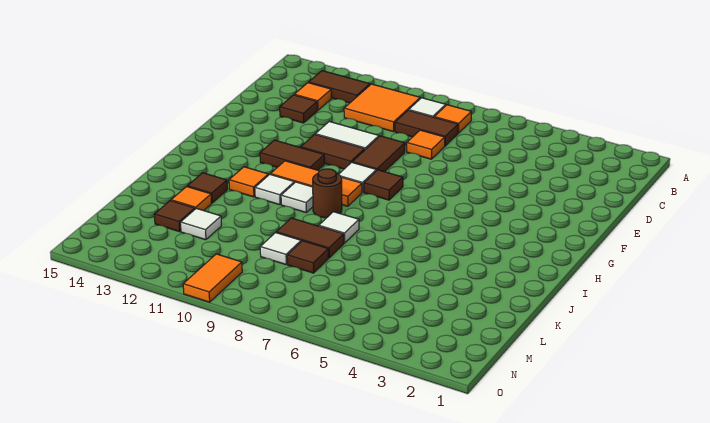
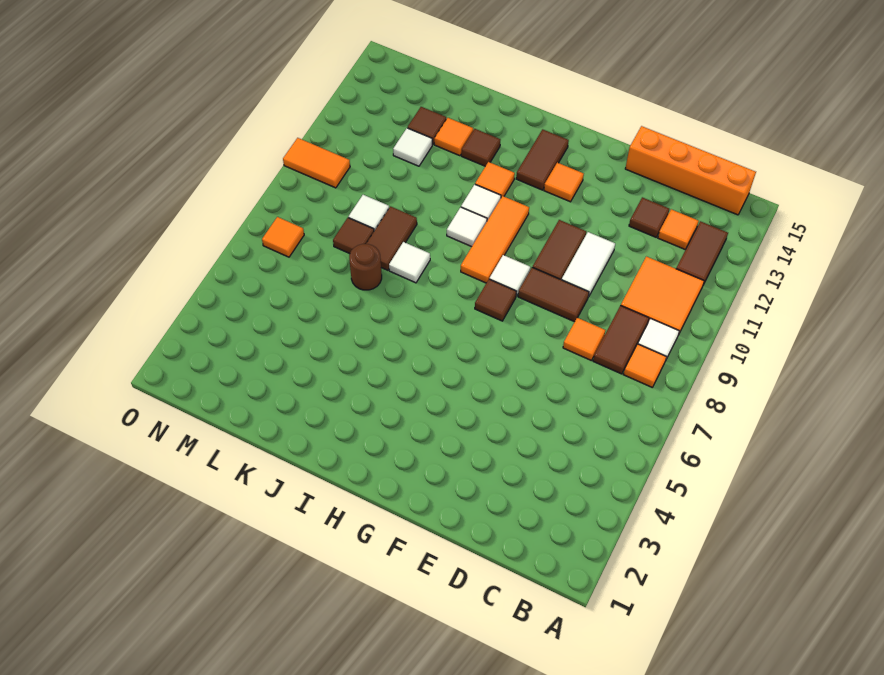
none -> orange brick B15:E15 level 1
brown tile G11:G12 level 1 -> brown tile H13:H14 level 1
none -> orange tile G13 level 1
brown round brick I9 level 1 -> brown round brick K7 level 1
none -> orange tile N7 level 1

